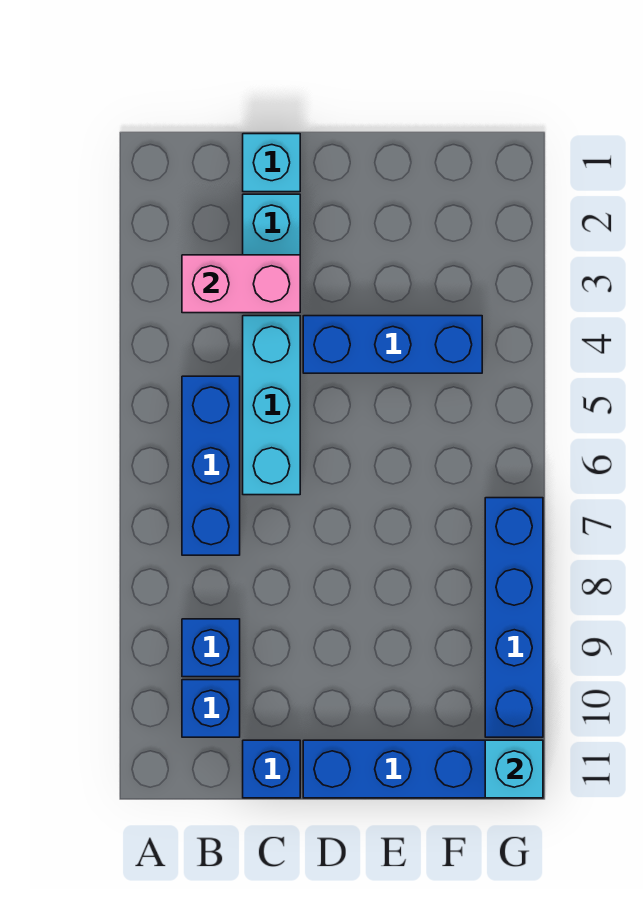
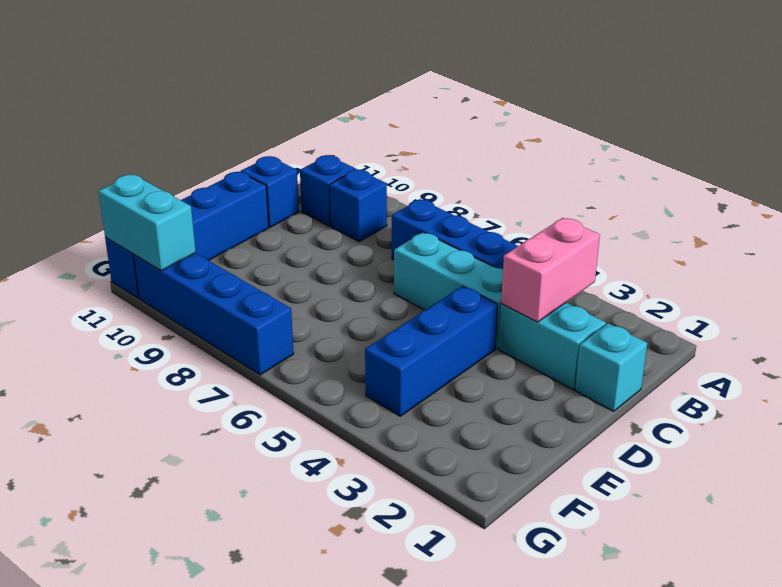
cyan brick G11 level 2 -> cyan brick G10:G11 level 2

